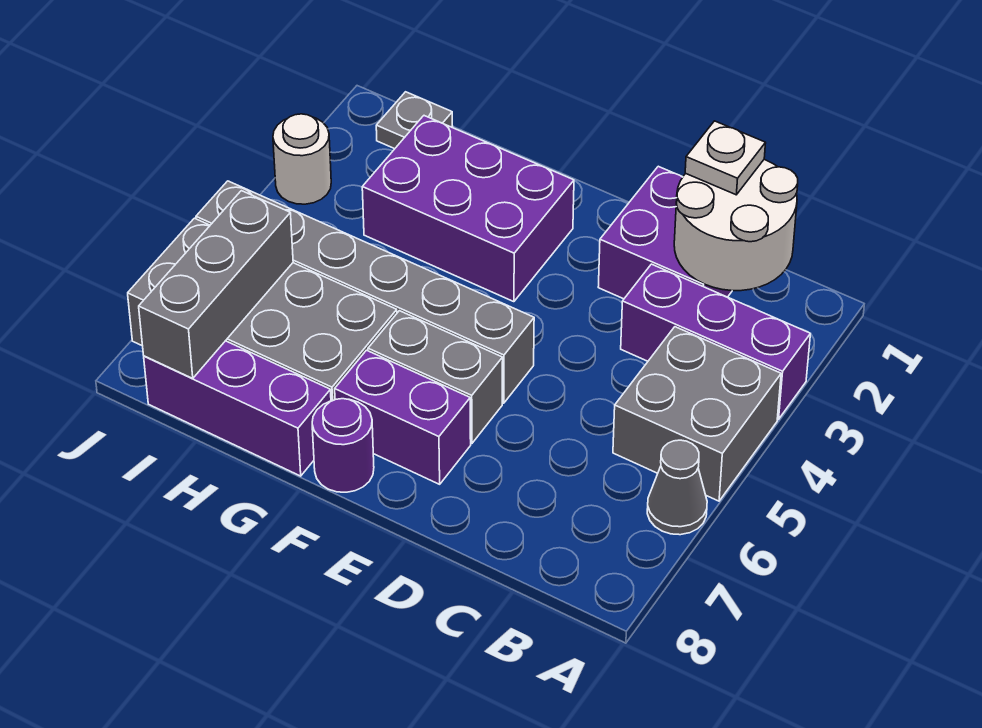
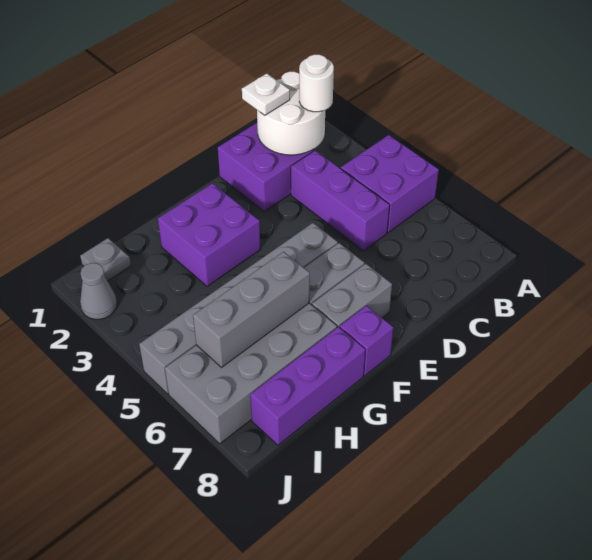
purple brick A3:C3 level 1 -> purple brick C3:C5 level 1
grey brick A4:B5 level 1 -> purple brick A4:B5 level 1
grey cone A6 level 1 -> grey cone J2 level 1
purple brick E7:F7 level 1 -> grey brick E7:F7 level 1
purple brick F2:H3 level 1 -> purple brick F2:G3 level 1
purple round brick F8 level 1 -> purple brick F8 level 1
grey brick I6:I8 level 2 -> grey brick G6:I6 level 2
white round brick J3 level 1 -> white round brick B2 level 3

